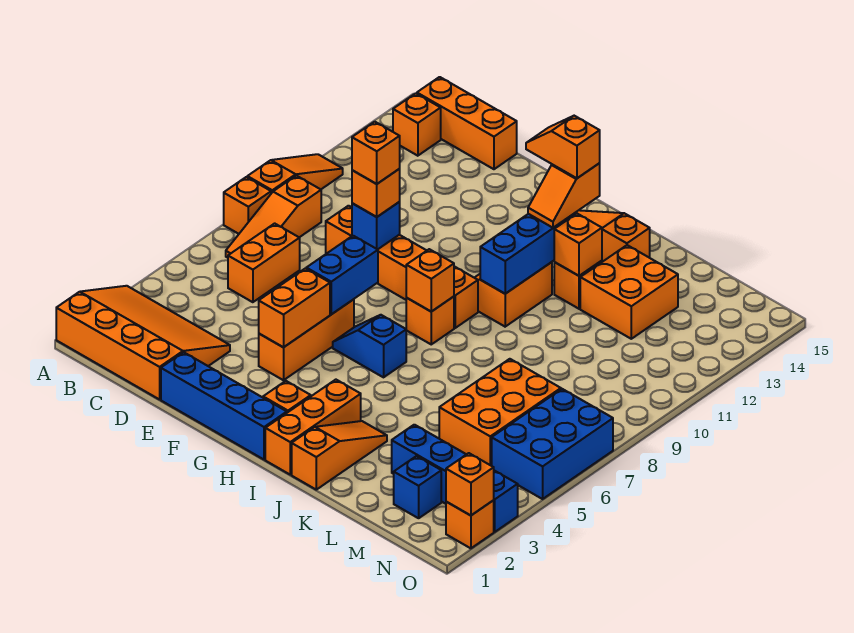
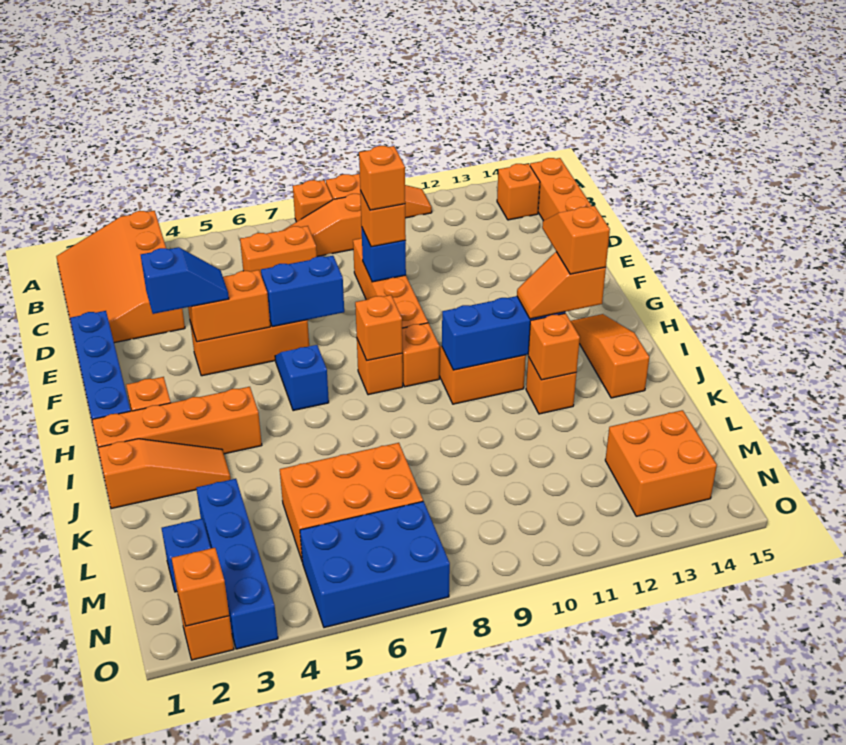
orange slope A1:D3 level 1 top 1 -> orange slope A1:D3 level 1 top 3
none -> blue slope F3:F4 level 3 top 3
orange brick I1:I3 level 1 -> orange brick I1:I4 level 1
orange brick K12:L13 level 1 -> orange brick M13:N14 level 1

